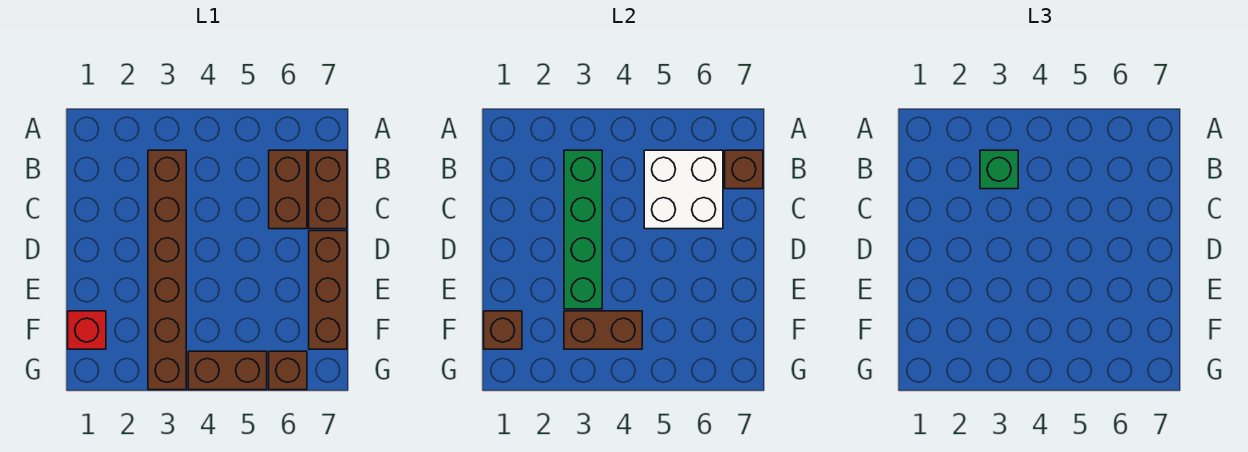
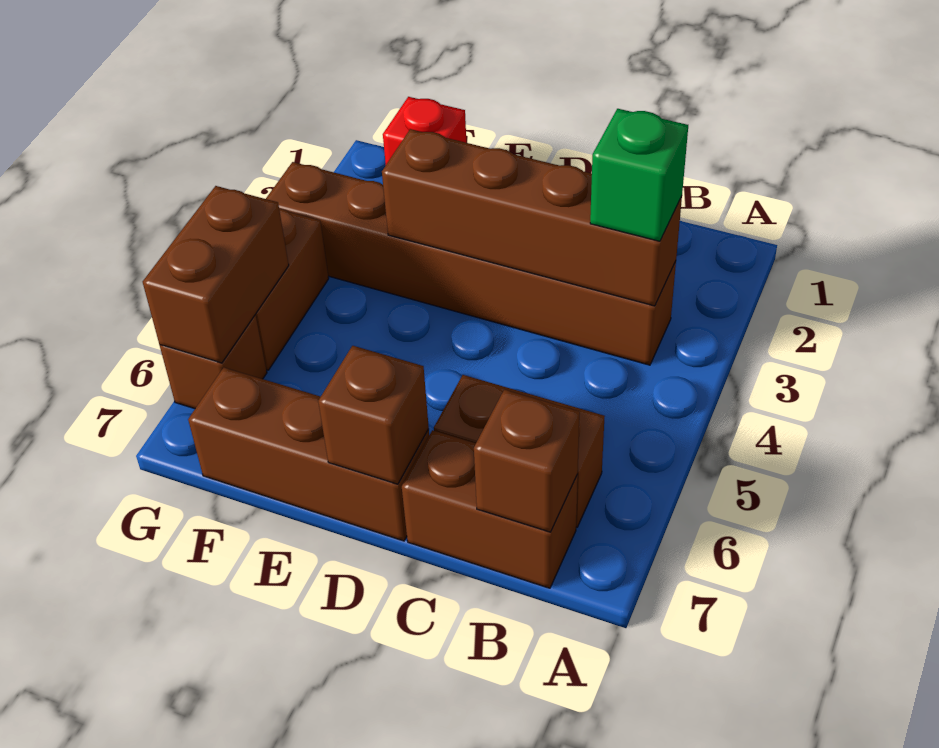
green brick B3:E3 level 2 -> brown brick B3:E3 level 2
white brick B5:C6 level 2 -> none
brown brick F1 level 2 -> brown brick D7 level 2
brown brick F3:F4 level 2 -> brown brick G5:G6 level 2

